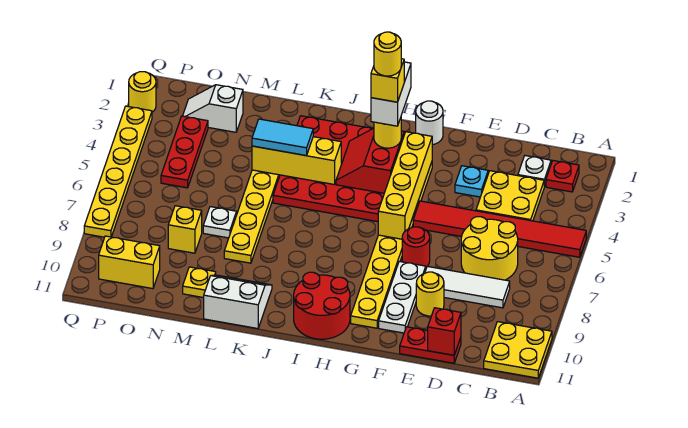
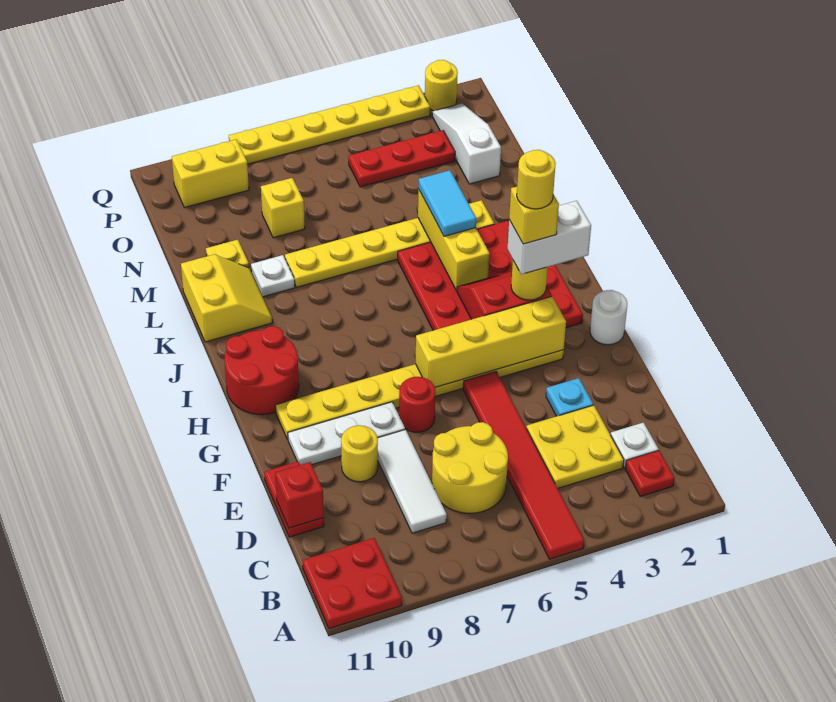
yellow plate A10:B11 level 1 -> red plate A10:B11 level 1
white slope K10:L11 level 1 top 11 -> yellow slope K10:L11 level 1 top 11
white plate M7 level 1 -> white plate L9 level 1
white slope N2:O2 level 1 top N -> white slope N2:P2 level 1 top N
yellow brick O10:P10 level 1 -> yellow brick P9:P10 level 1

